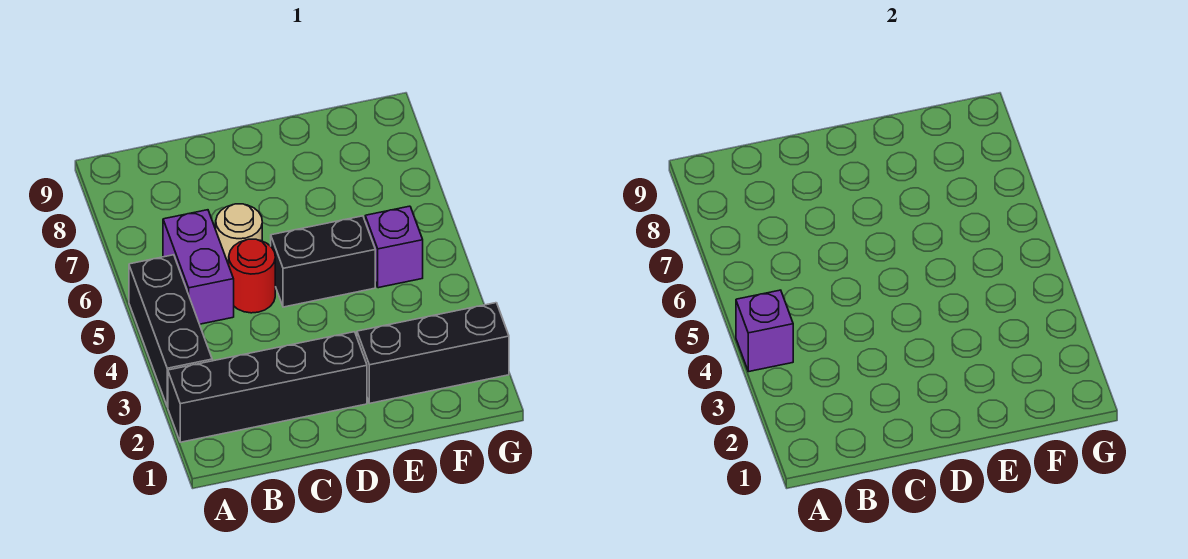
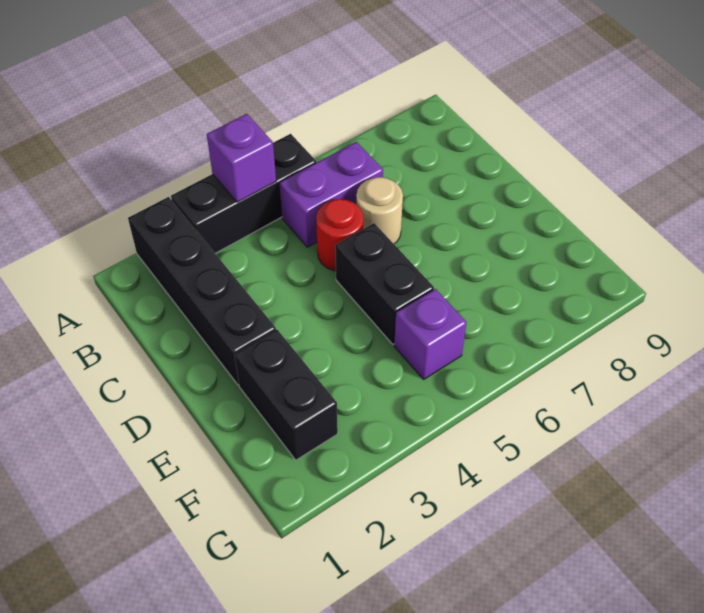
black brick E2:G2 level 1 -> black brick E2:F2 level 1

